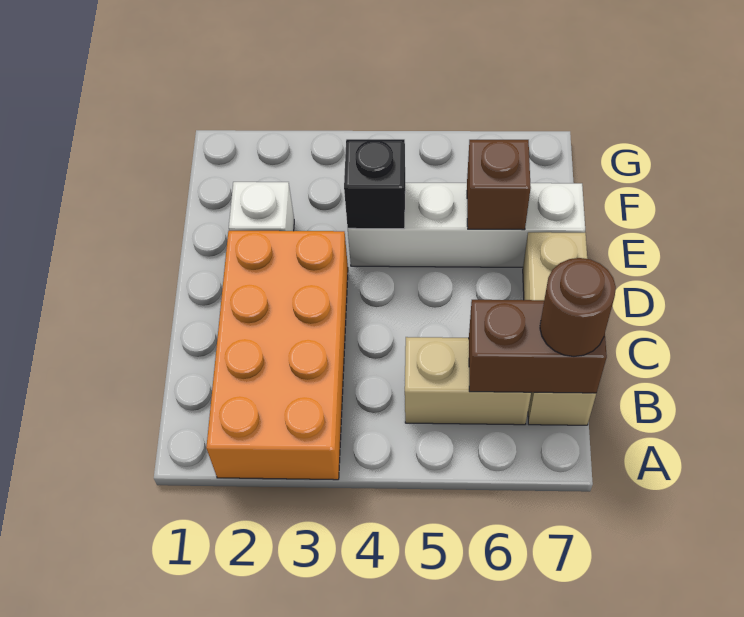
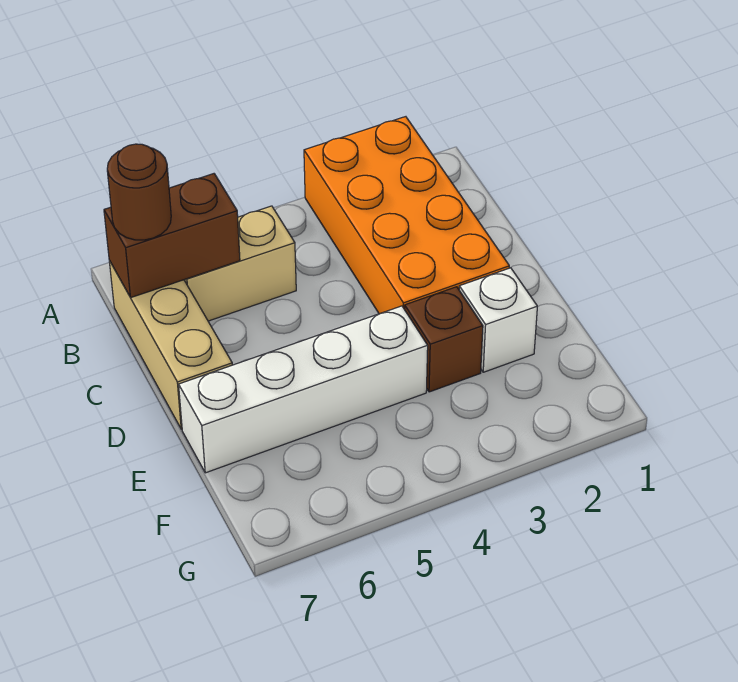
black brick E4 level 2 -> none
brown brick E6 level 2 -> brown brick E3 level 1

